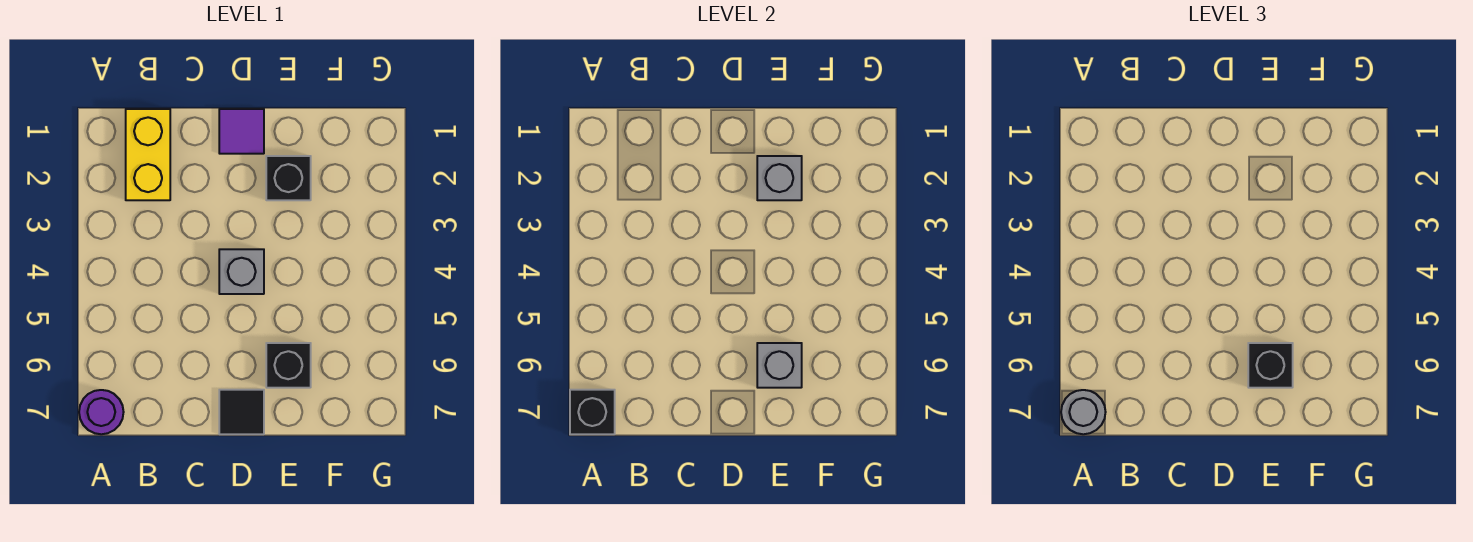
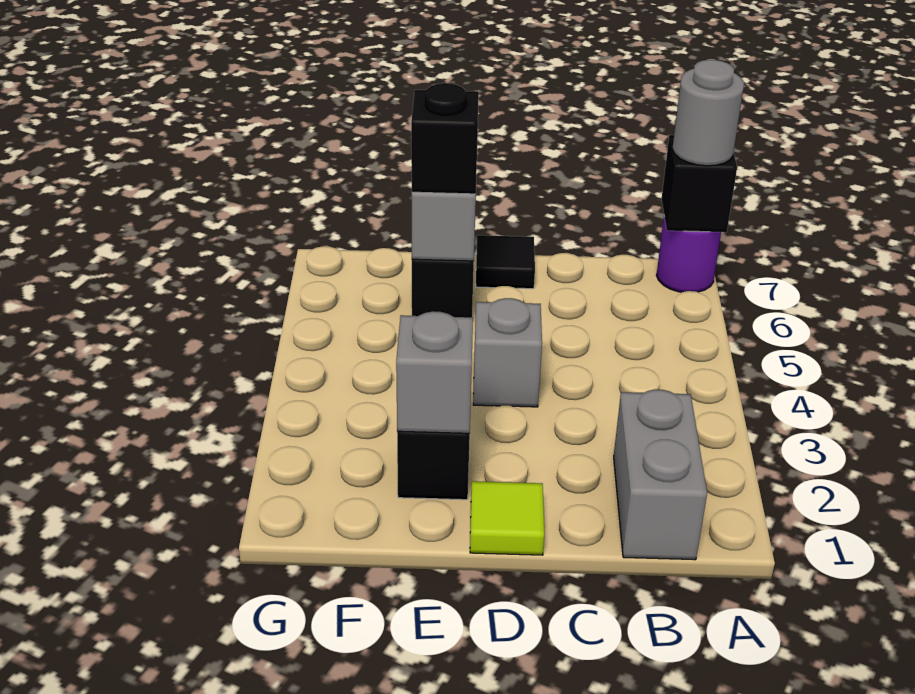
yellow brick B1:B2 level 1 -> grey brick B1:B2 level 1
purple tile D1 level 1 -> lime tile D1 level 1

